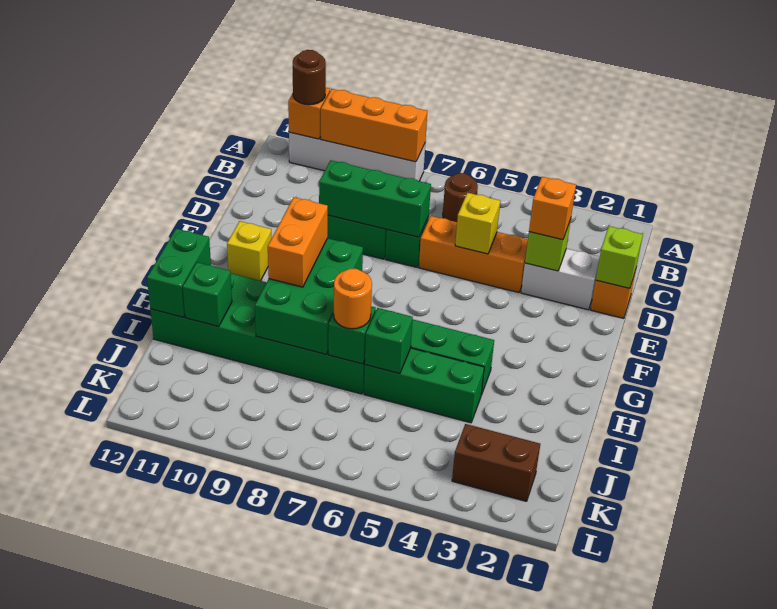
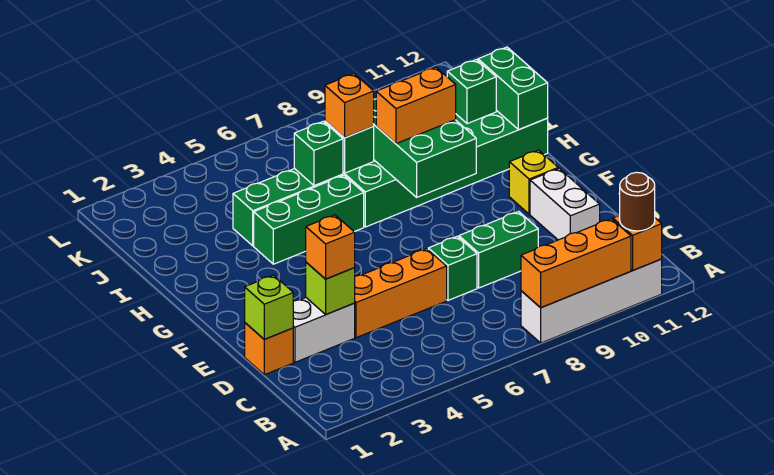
brown round brick B6 level 1 -> none
yellow brick D5 level 2 -> none
green brick D7:D9 level 2 -> none
none -> white brick D11:E11 level 1
orange brick G9:H9 level 3 -> orange brick H8:H9 level 3
orange round brick I7 level 3 -> orange brick I7 level 3
brown brick K2:K3 level 1 -> none

